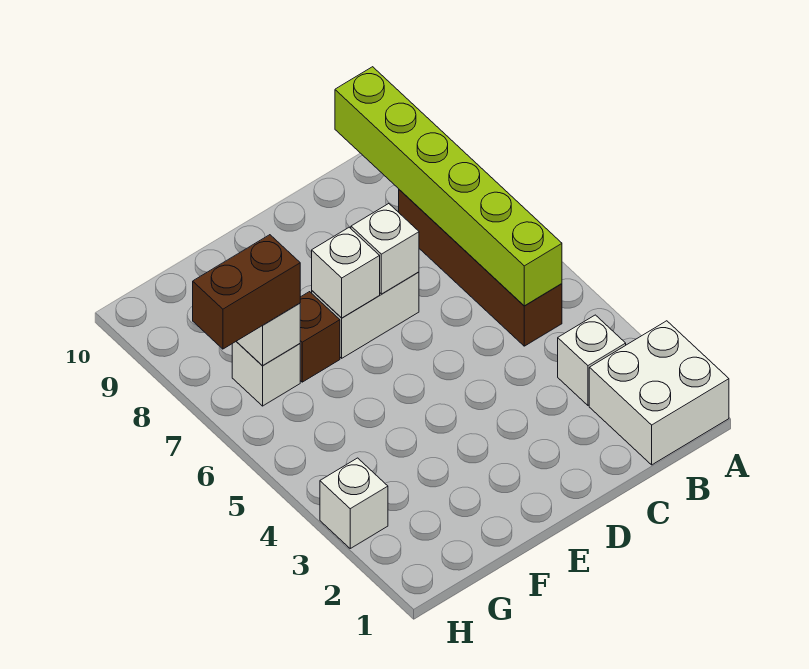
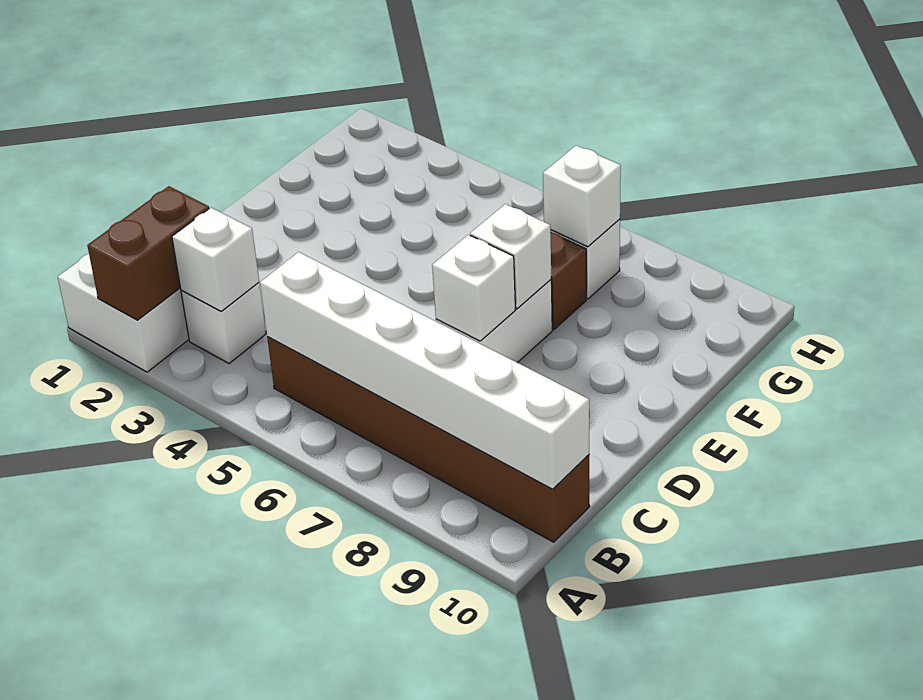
brown brick B5:B8 level 1 -> brown brick B5:B10 level 1
lime brick B5:B10 level 2 -> white brick B5:B10 level 2
brown brick G7:H7 level 3 -> brown brick A2:B2 level 2
white brick H3 level 1 -> white brick B3 level 2

